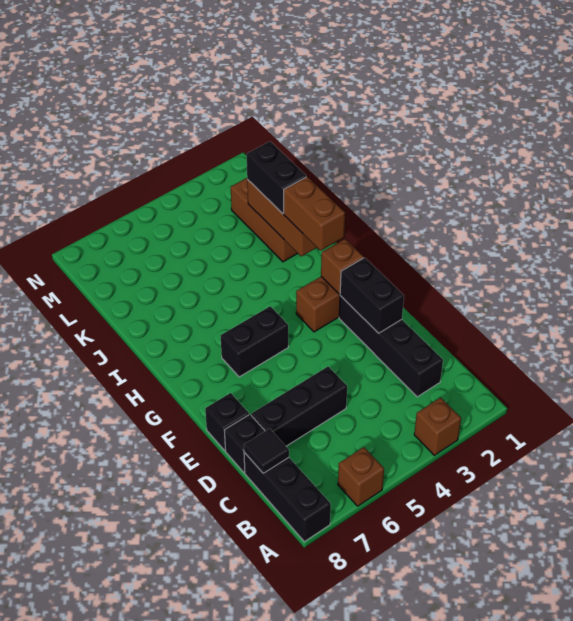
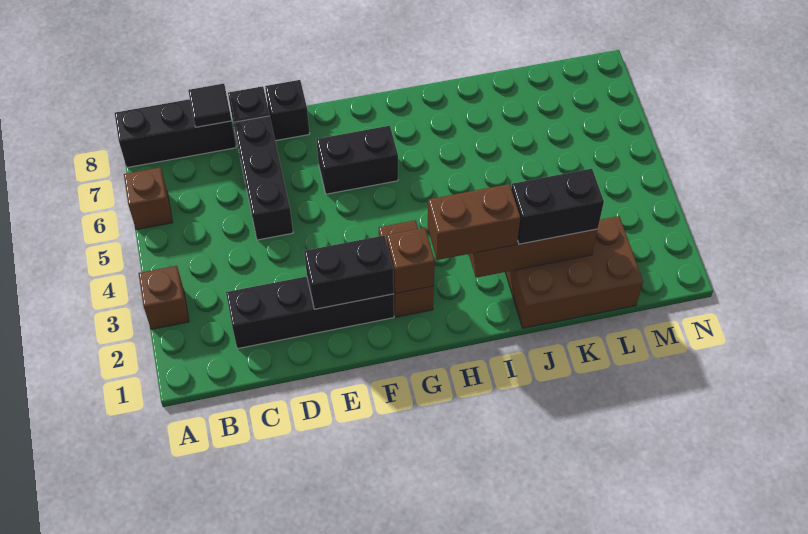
black brick G5:G6 level 1 -> black brick F6:G6 level 1

